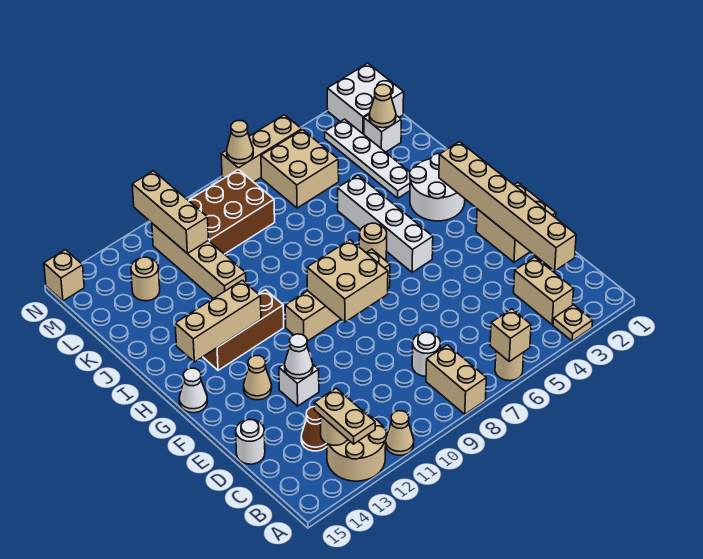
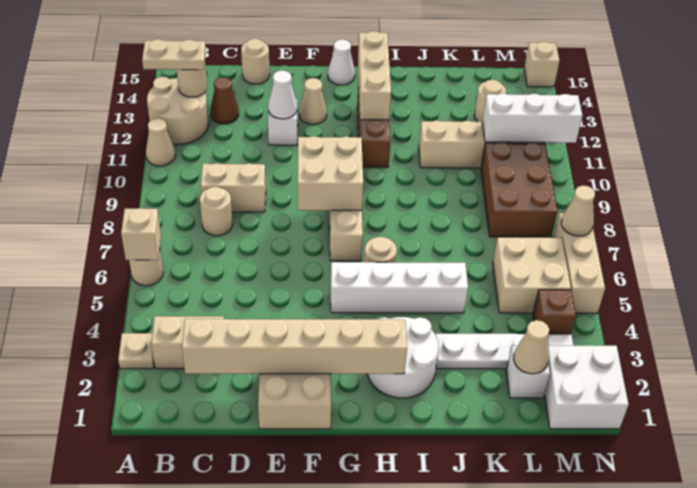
tan brick A8:B8 level 1 -> tan brick C9:D9 level 1
white round brick C8 level 1 -> tan round brick C8 level 1
white round brick D15 level 1 -> tan round brick D15 level 1
tan brick L11:N11 level 2 -> white brick L11:N11 level 2
none -> brown brick M4 level 1

